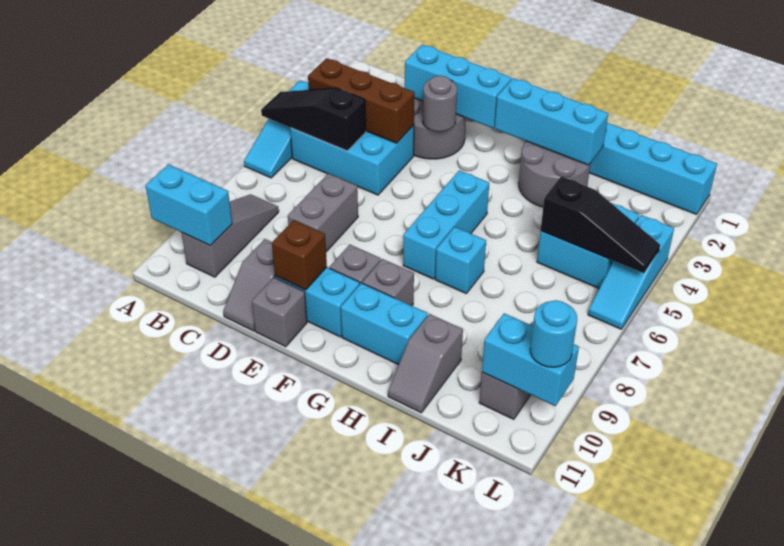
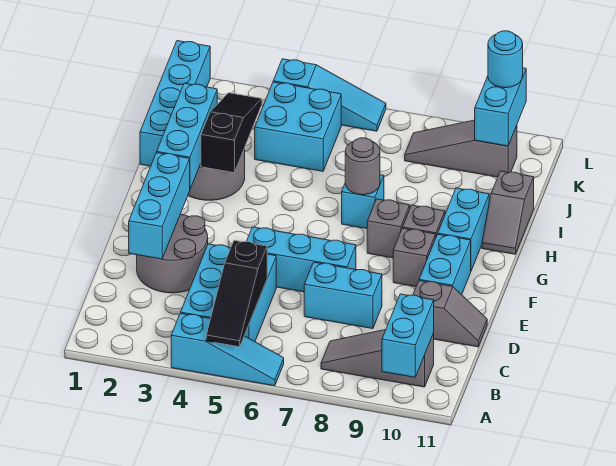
brown brick B4:D4 level 2 -> none
grey brick D7:D8 level 1 -> cyan brick D7:D8 level 1
grey round brick E3 level 2 -> grey round brick H7 level 2
brown brick E10 level 2 -> none
grey brick E11 level 1 -> grey brick G8 level 1
cyan brick G5:G7 level 1 -> cyan brick E5:E7 level 1
grey slope I10:I11 level 1 top 10 -> grey slope H11:I11 level 1 top I
black slope J5:L5 level 2 top J -> black slope H3:J3 level 2 top H

